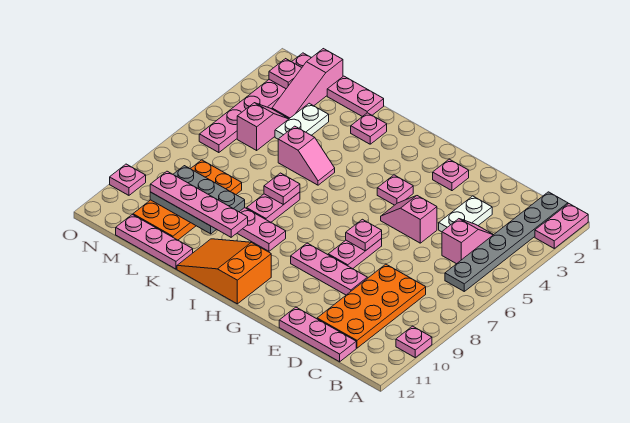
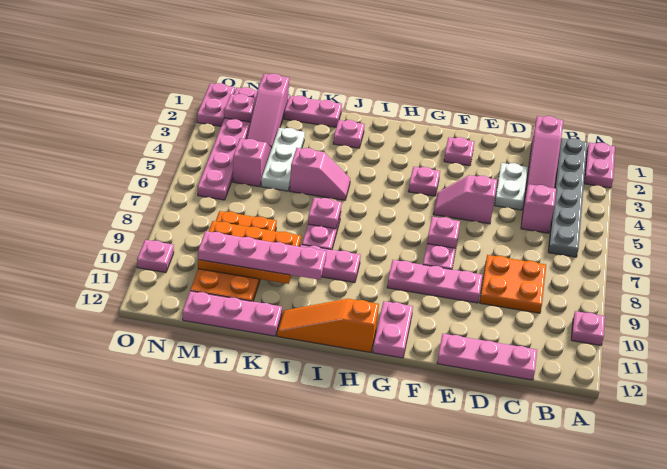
none -> pink slope C1:C3 level 1 top 1
orange plate C8:D11 level 1 -> orange plate C8:D9 level 1
none -> pink plate G11:G12 level 1
orange slope H11:J12 level 1 top H -> orange slope H12:J12 level 1 top H
grey plate K9:M10 level 2 -> orange plate K9:M10 level 2
white plate L3:L4 level 1 -> white plate L3:L5 level 1
none -> pink plate O1:O2 level 1

